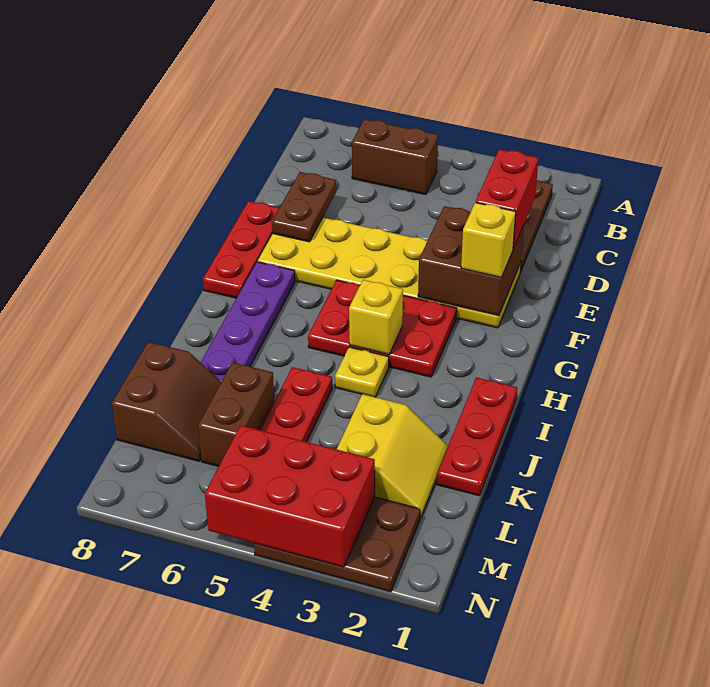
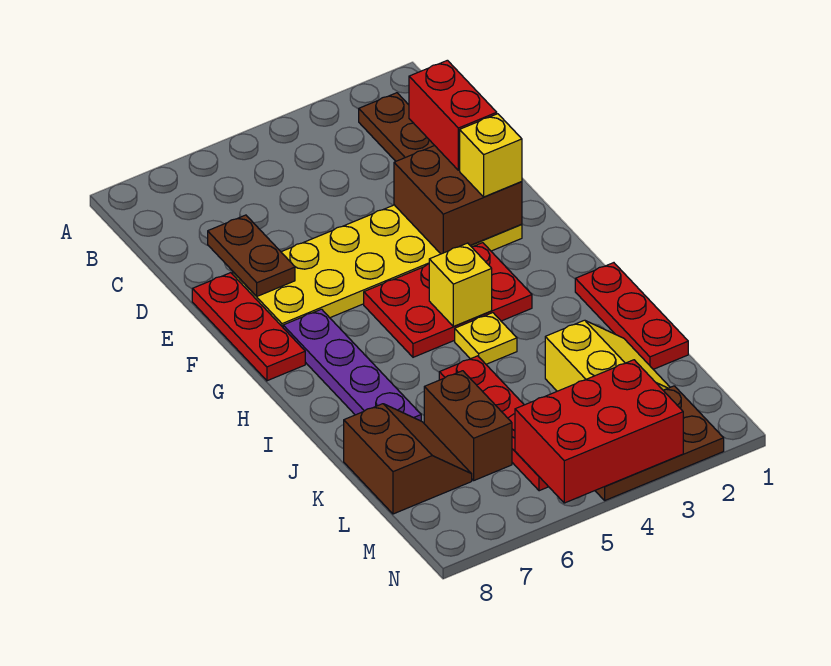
brown brick B5:B6 level 1 -> none

